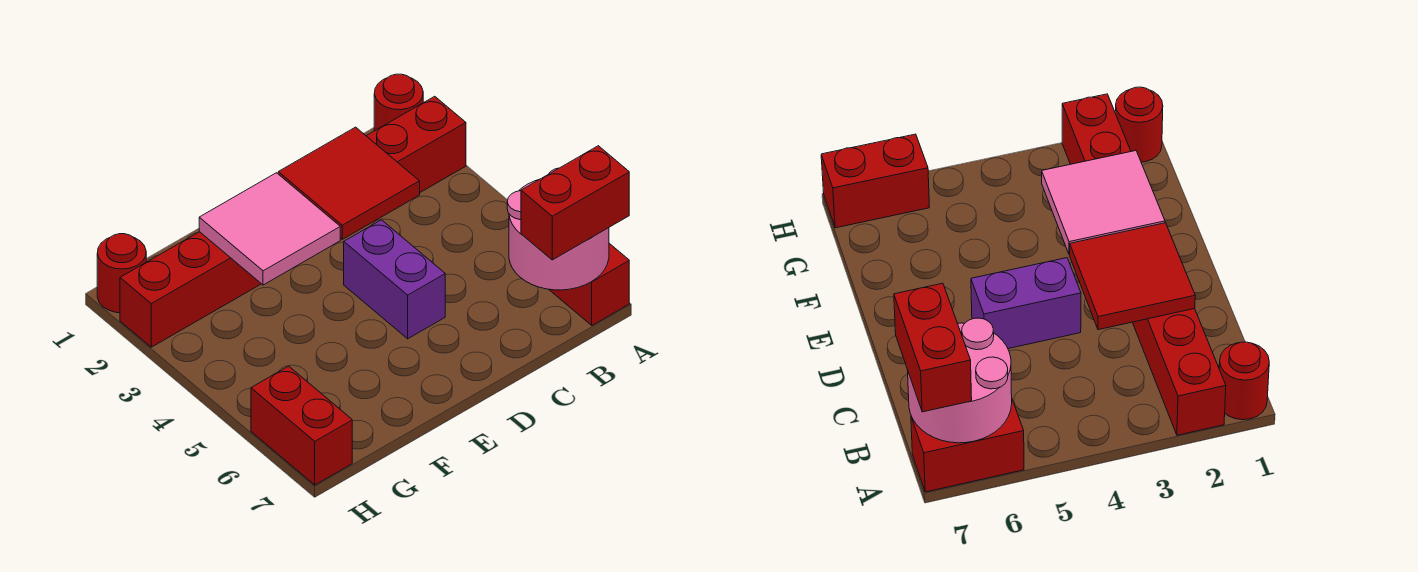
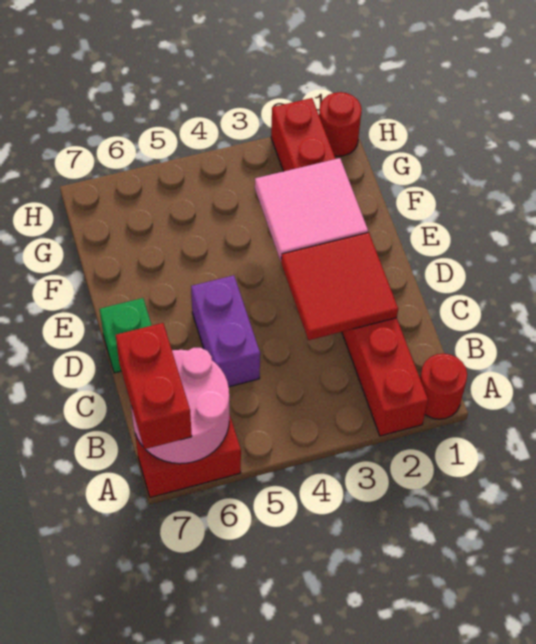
purple brick D4:D5 level 1 -> purple brick C5:D5 level 1
none -> green brick D7 level 1
red brick H6:H7 level 1 -> none

